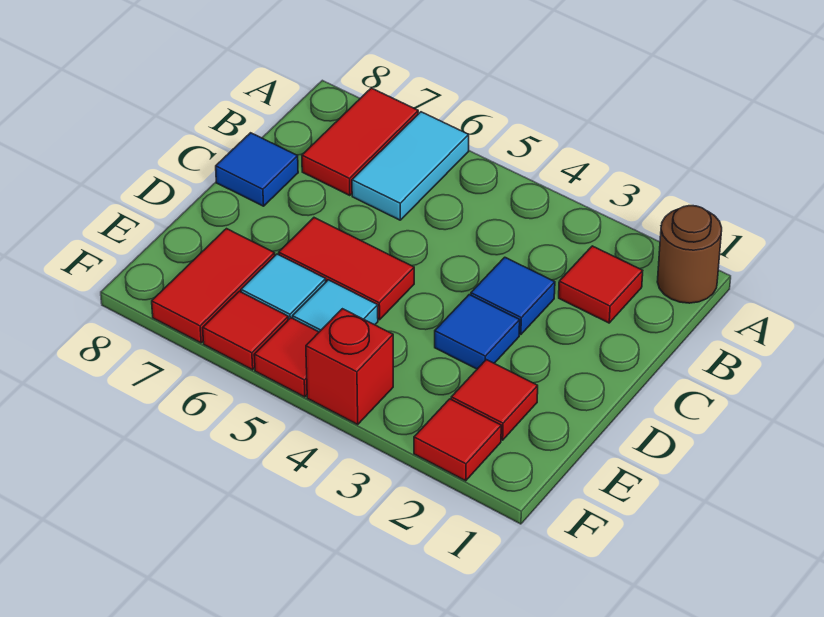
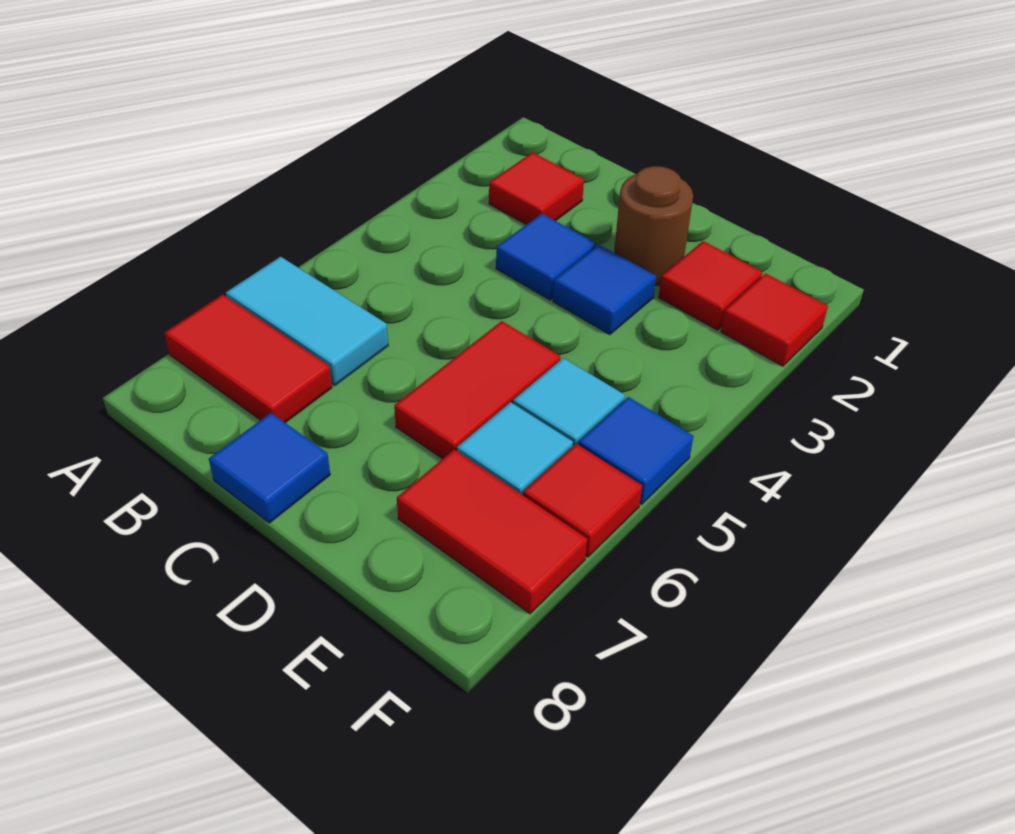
brown round brick A1 level 1 -> brown round brick D2 level 1
red brick F4 level 1 -> none
red tile F5 level 1 -> blue tile F5 level 1

